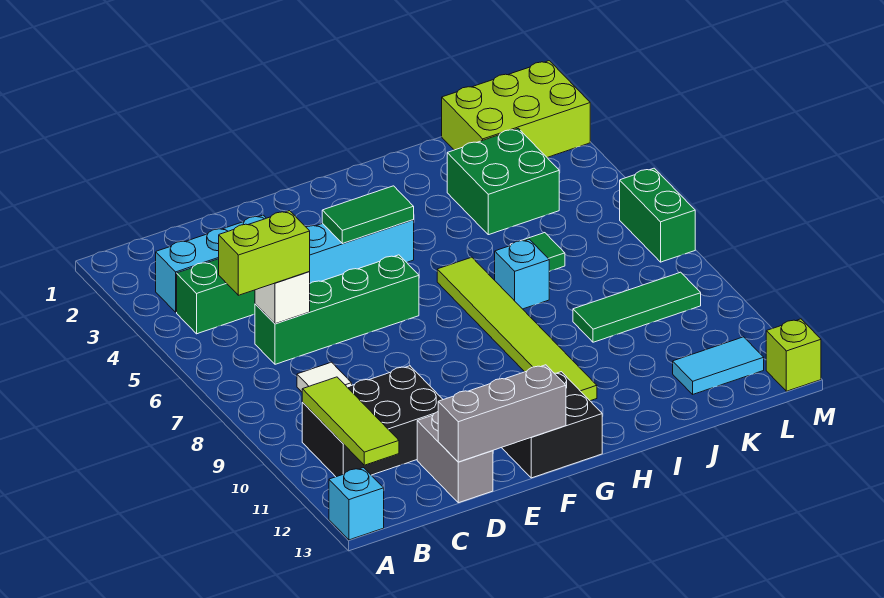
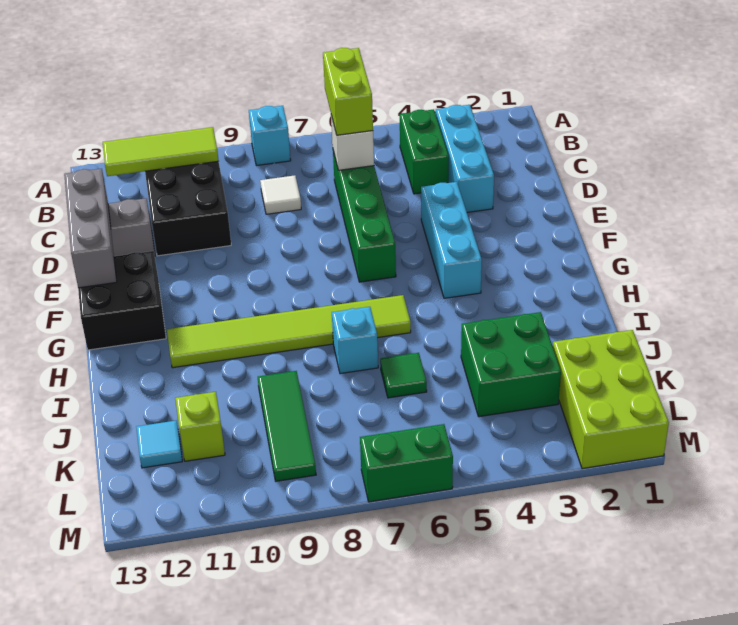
cyan brick A13 level 1 -> cyan brick A8 level 1
green tile F4:G4 level 2 -> none
cyan tile K12:L12 level 1 -> cyan tile K12 level 1
lime brick M13 level 1 -> lime brick K11 level 1

